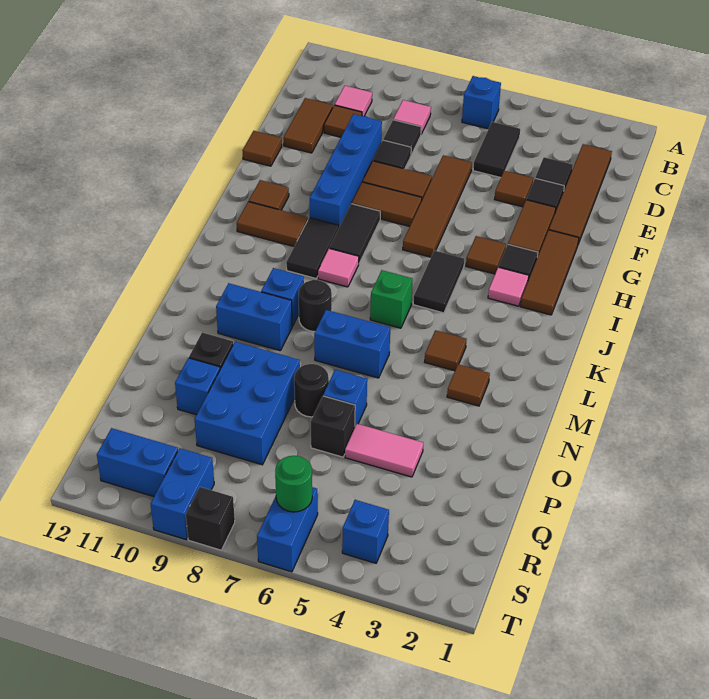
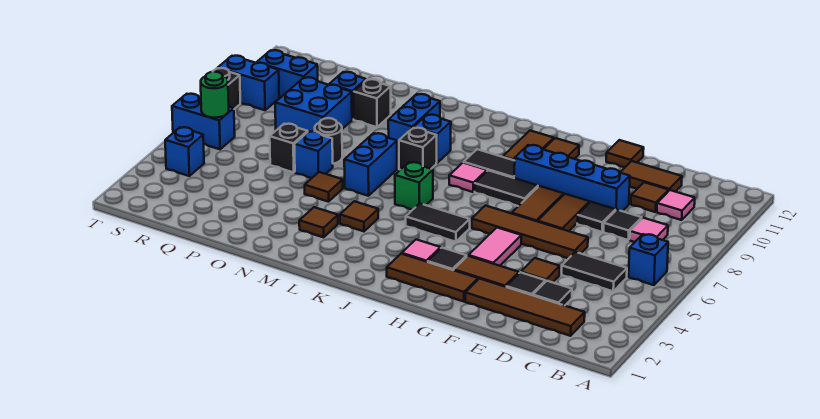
brown tile H4 level 1 -> brown tile N5 level 1
black round brick L8 level 1 -> black brick L8 level 1
blue brick O8:Q9 level 1 -> blue brick P8:Q9 level 1
pink tile P4:P5 level 1 -> pink tile G4:G5 level 1
blue brick S10:S11 level 1 -> blue brick R10:S10 level 1

